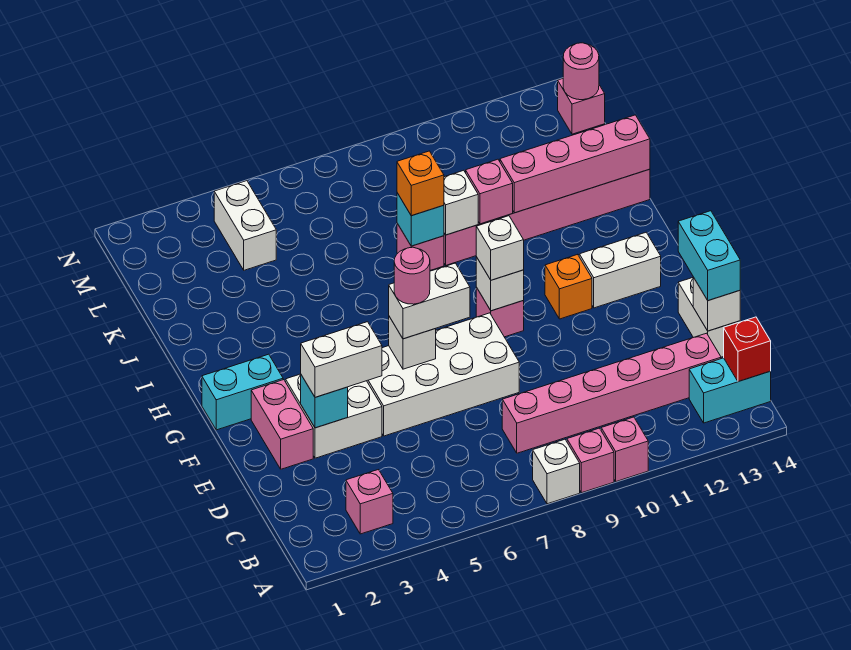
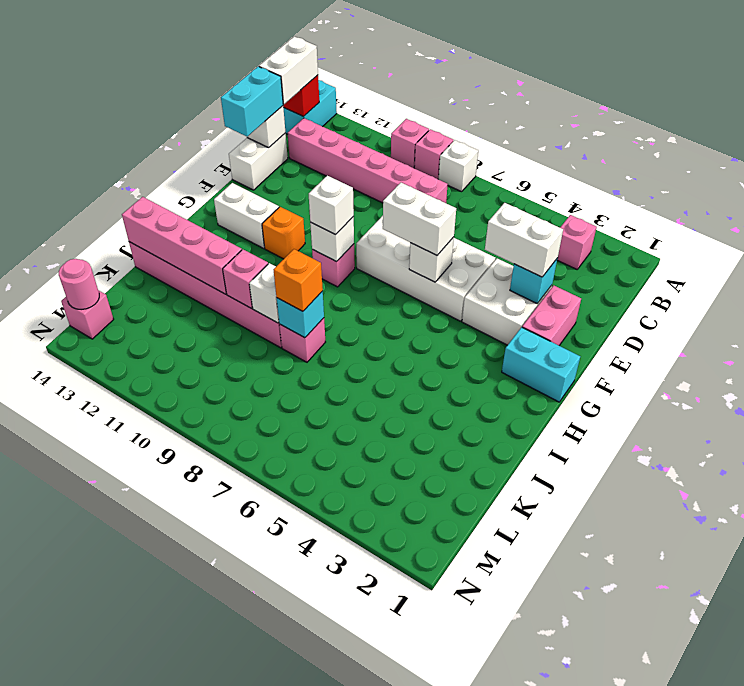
cyan brick B13:B14 level 1 -> cyan brick A14:B14 level 1
pink round brick F6 level 4 -> none
white brick L4:M4 level 1 -> white brick B14:C14 level 3

